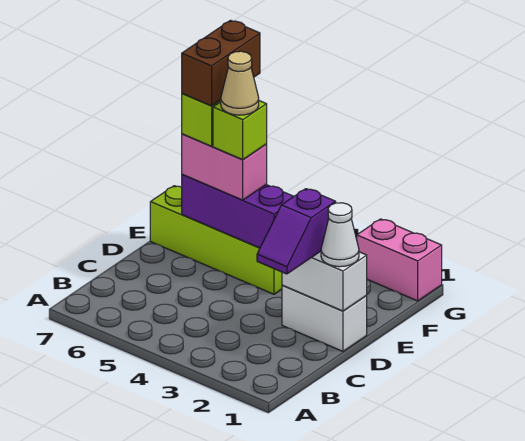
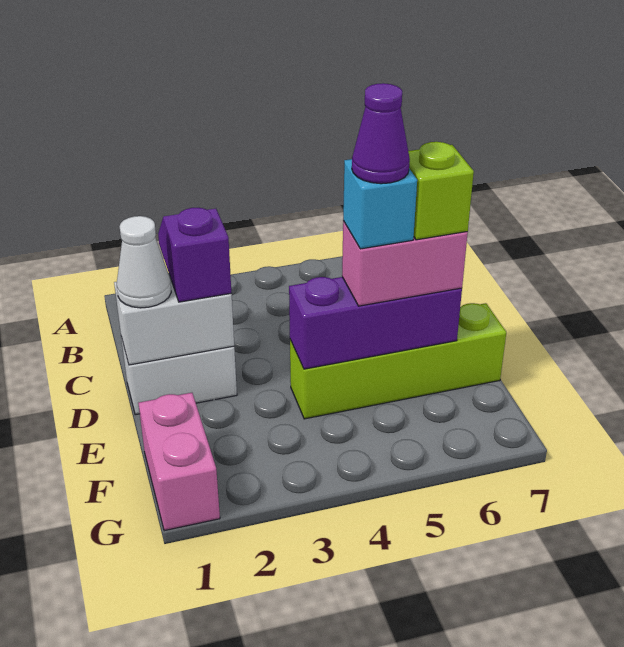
lime brick E5 level 4 -> cyan brick E5 level 4
tan cone E5 level 5 -> purple cone E5 level 5
brown brick E6:F6 level 5 -> none
pink brick G1:G2 level 1 -> pink brick F1:G1 level 1

